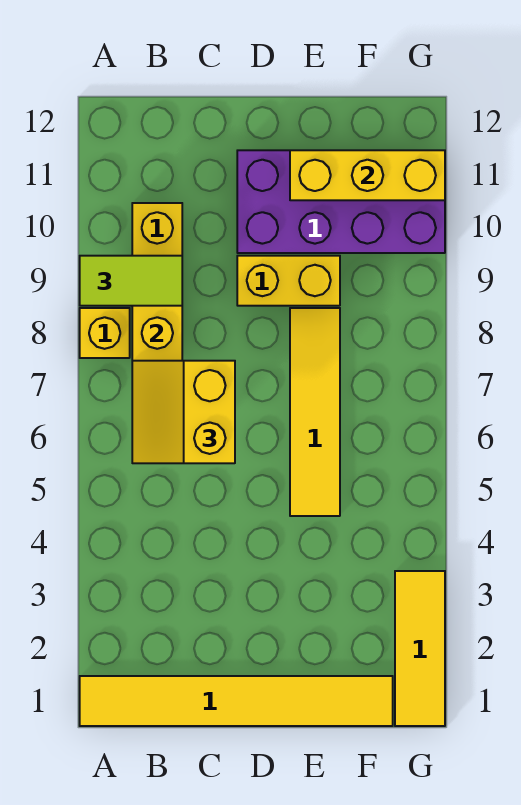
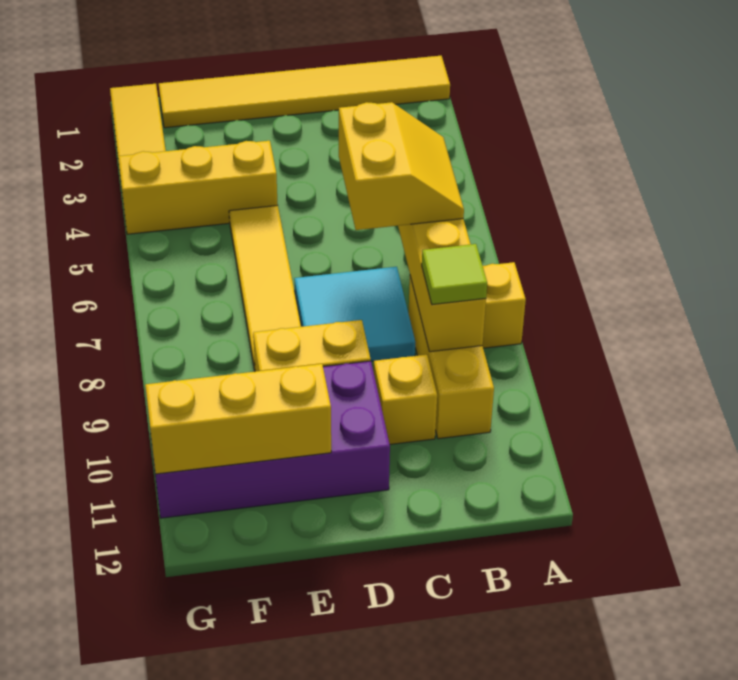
lime tile A9:B9 level 3 -> lime tile B9 level 3
none -> cyan tile C7:D8 level 1
none -> yellow brick C10 level 1
none -> yellow brick E4:G4 level 1

